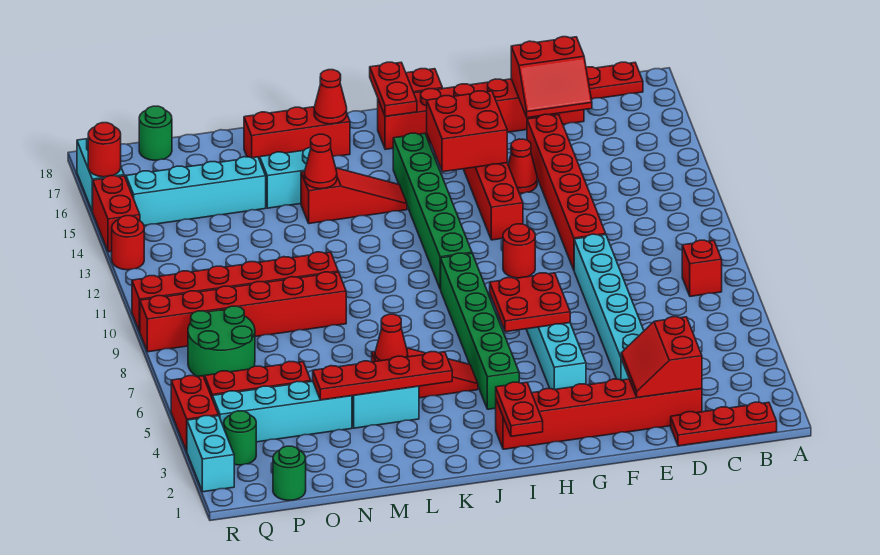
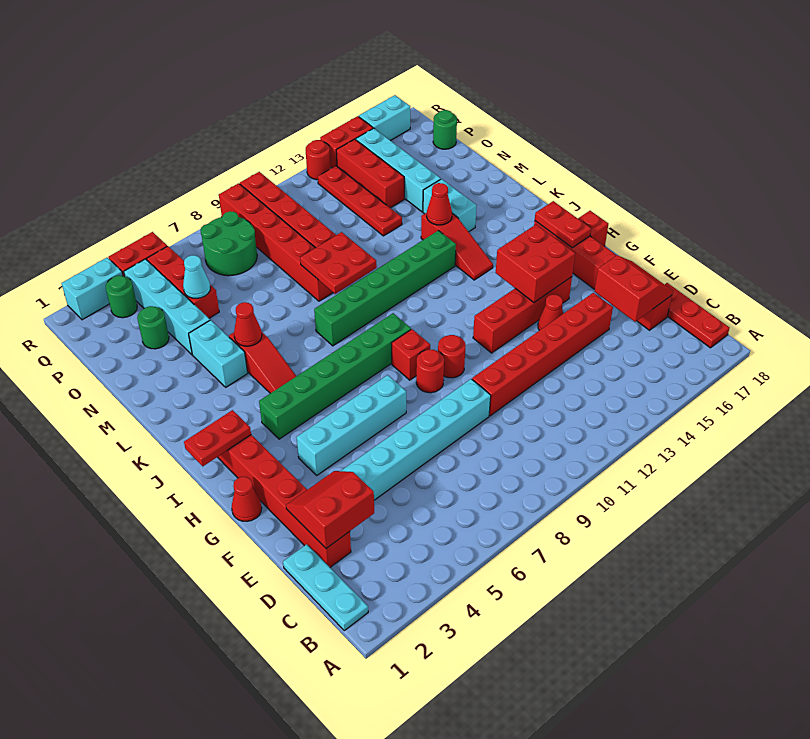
red plate B1:D1 level 1 -> cyan plate B1:D1 level 1
red brick B8 level 1 -> red brick H9 level 1
red slope D16:E17 level 2 top 17 -> red slope D16:E17 level 2 top 16
red plate G6:H7 level 2 -> red plate L9:M10 level 2
green brick I10:I15 level 1 -> green brick K8:K13 level 1
red plate I17:I18 level 2 -> red plate H17:I17 level 2
red plate K4:N4 level 2 -> red plate N13:Q13 level 1
red brick K17:M17 level 1 -> red brick O14:Q14 level 1
red cone K17 level 2 -> red cone G1 level 1
none -> cyan cone O5 level 2
green round brick P1 level 1 -> green round brick O3 level 1
red round brick R16 level 2 -> red round brick G9 level 1

